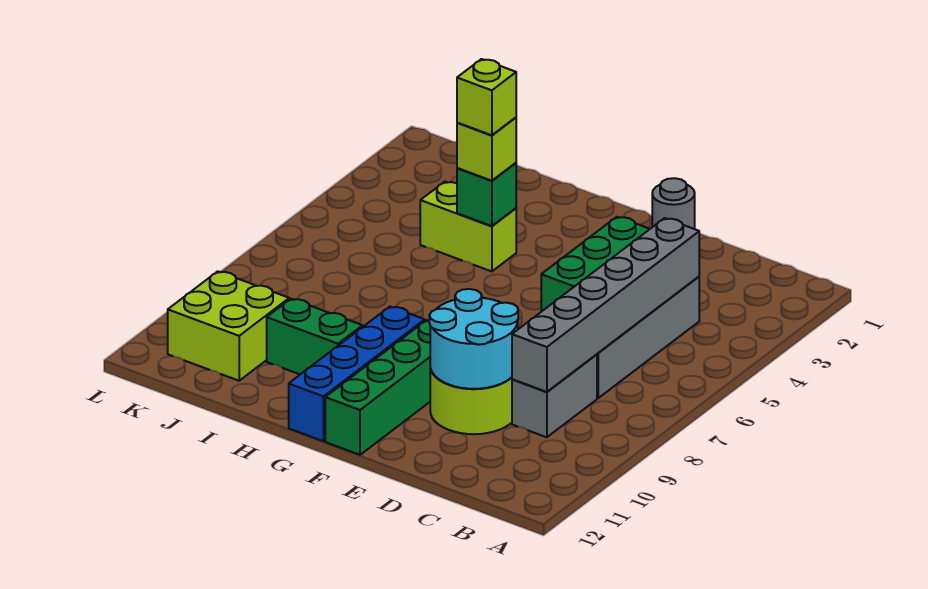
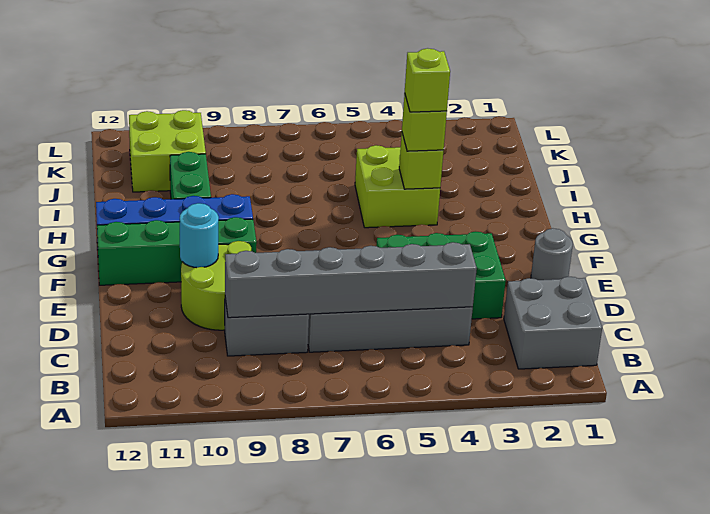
none -> grey brick B1:C2 level 1
cyan round brick D9:E10 level 2 -> cyan round brick E10 level 2
lime brick H4:I4 level 1 -> lime brick H4:I5 level 1
green brick H4 level 2 -> lime brick H4 level 2

